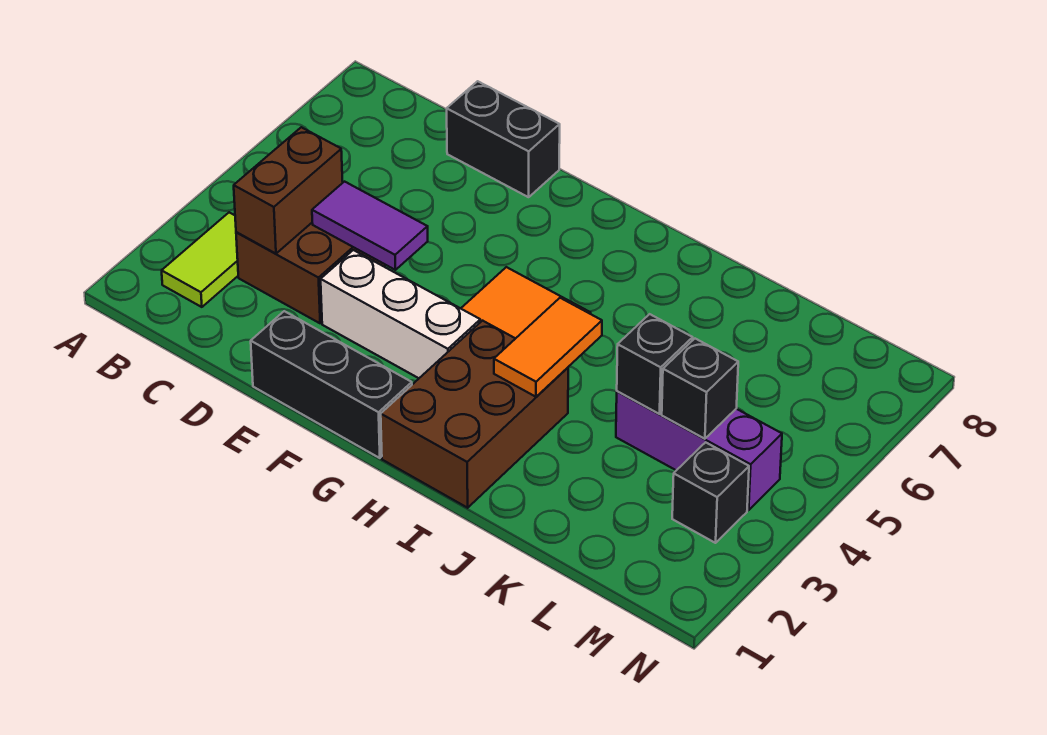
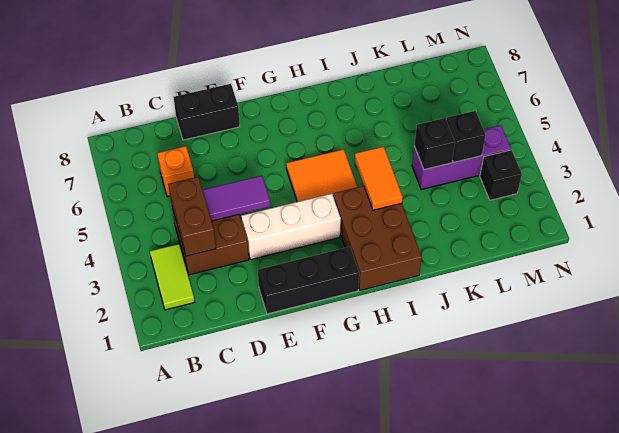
none -> orange brick C6 level 1

